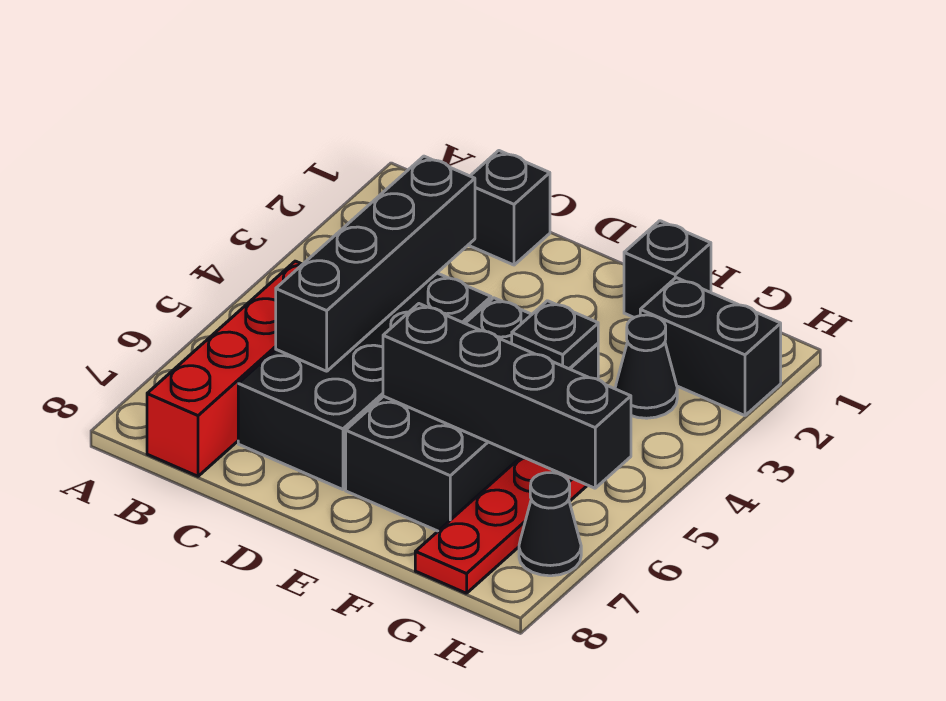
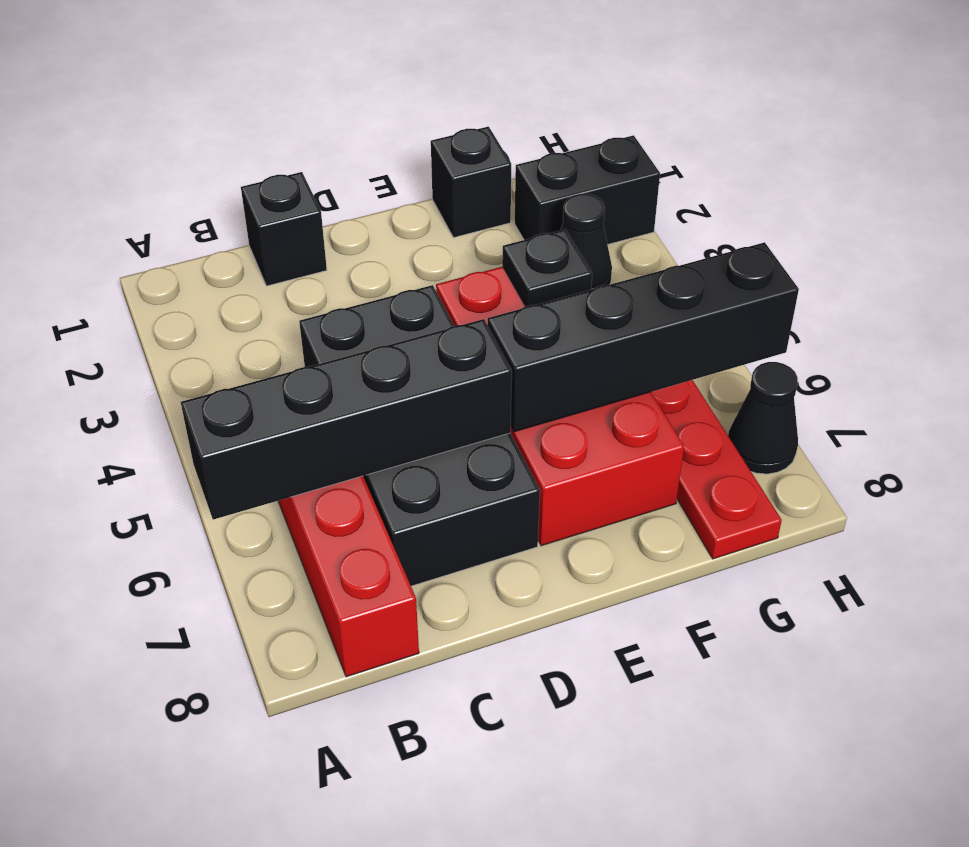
black brick C3:C6 level 2 -> black brick A6:D6 level 2
black brick E4:F7 level 1 -> red brick E4:F7 level 1

